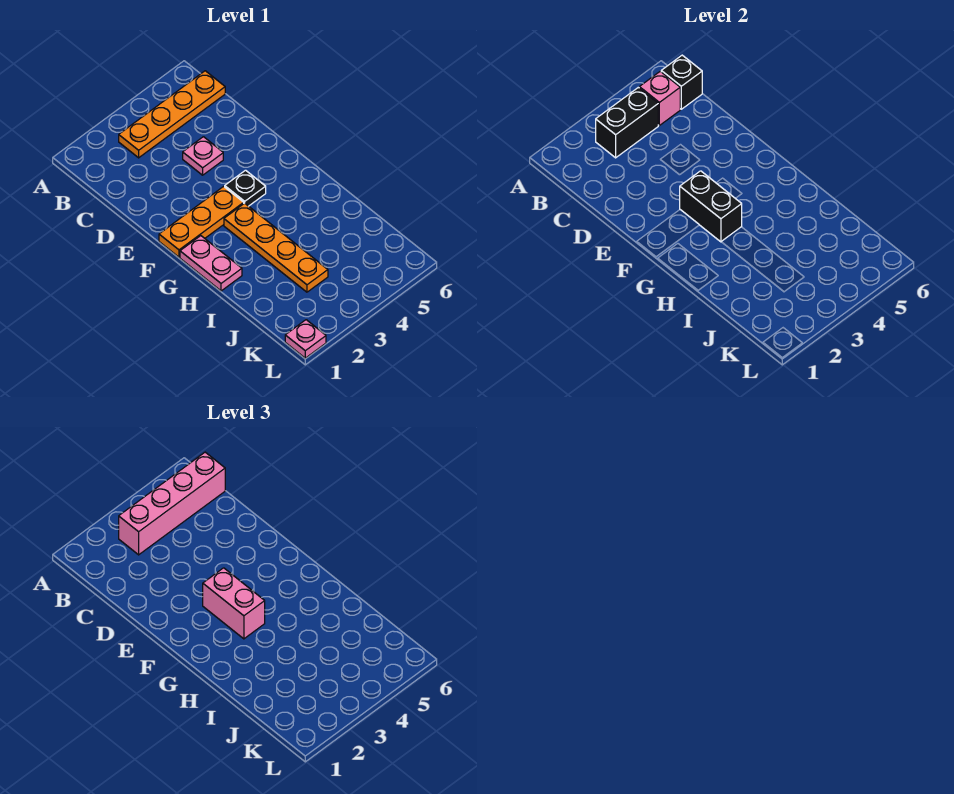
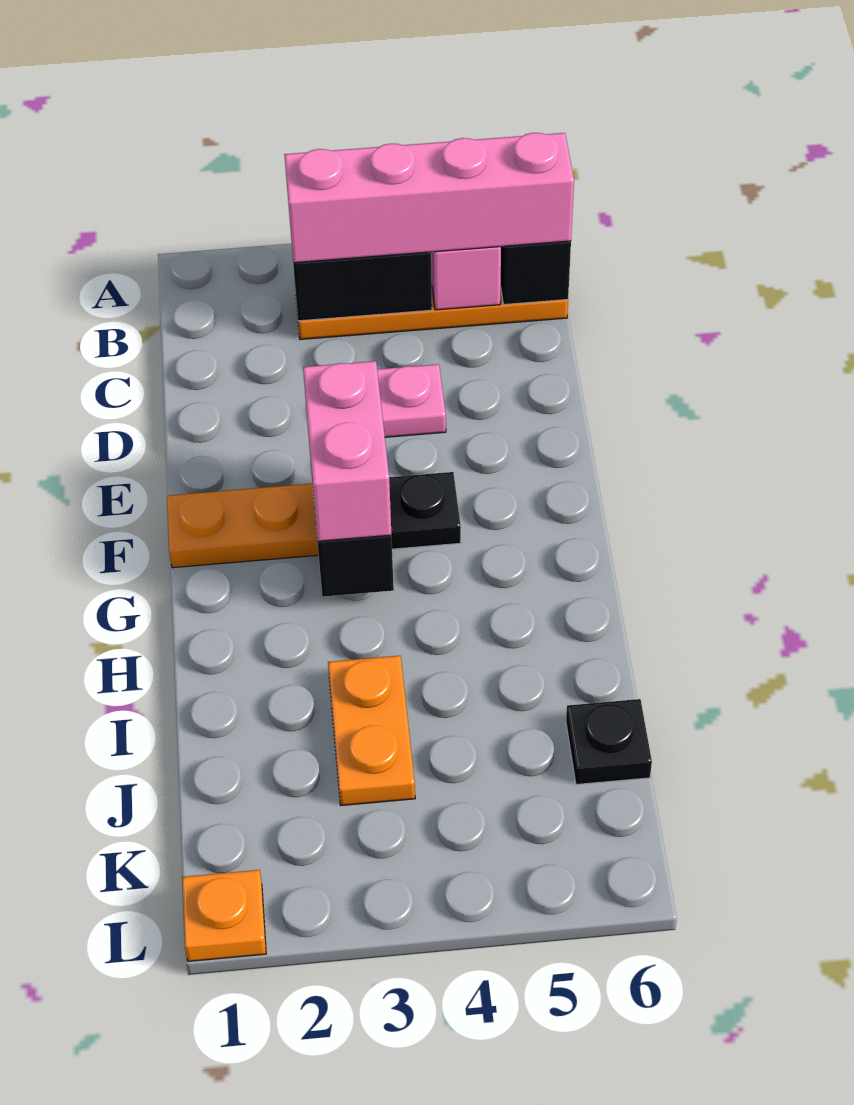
pink plate G1:H1 level 1 -> none
orange plate G3:J3 level 1 -> orange plate I3:J3 level 1
none -> black plate J6 level 1
pink plate L1 level 1 -> orange plate L1 level 1

